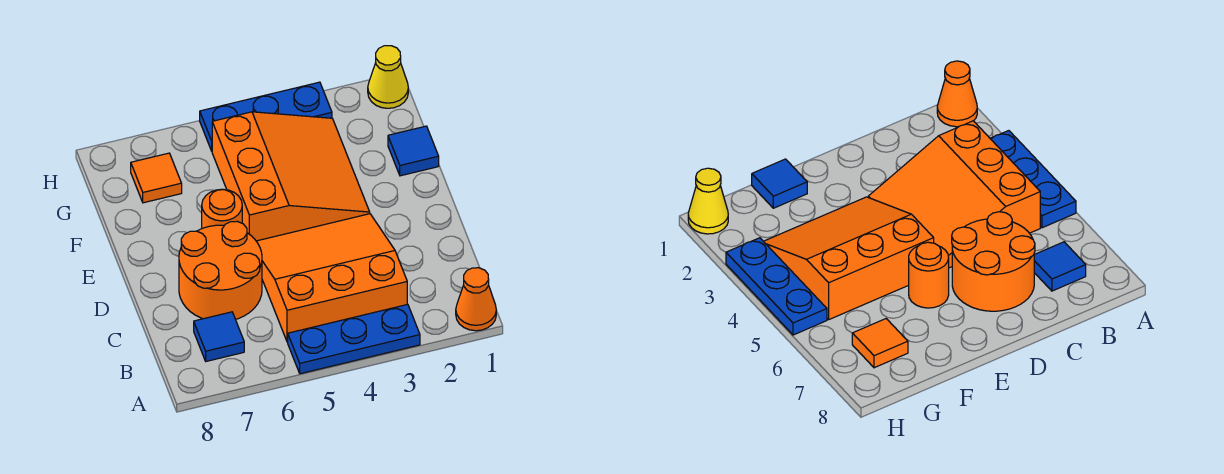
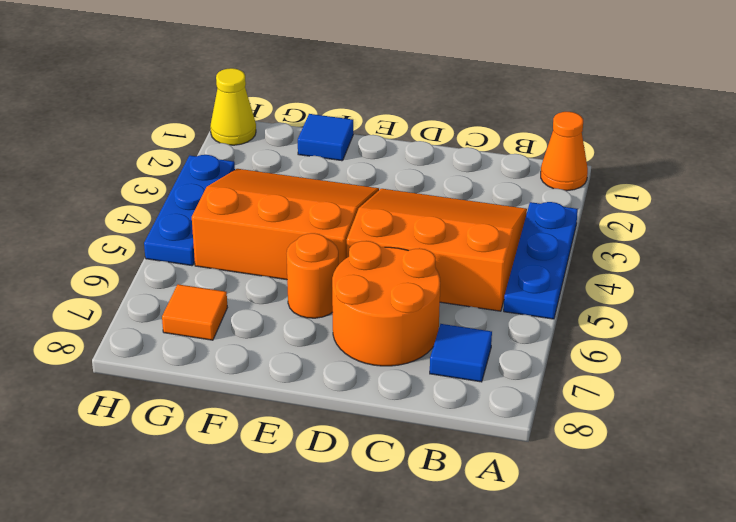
orange slope B3:D5 level 1 top B -> orange slope B3:D5 level 1 top 5

